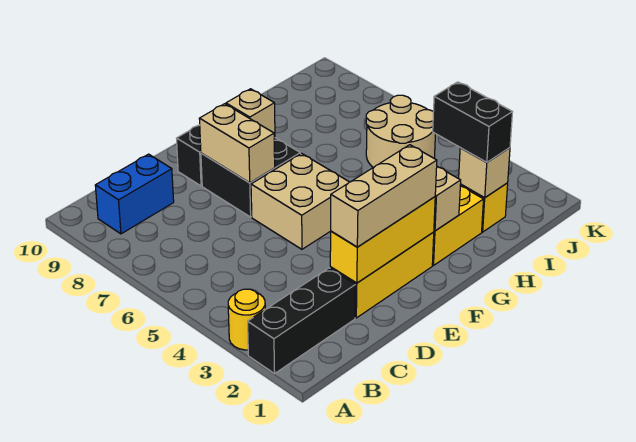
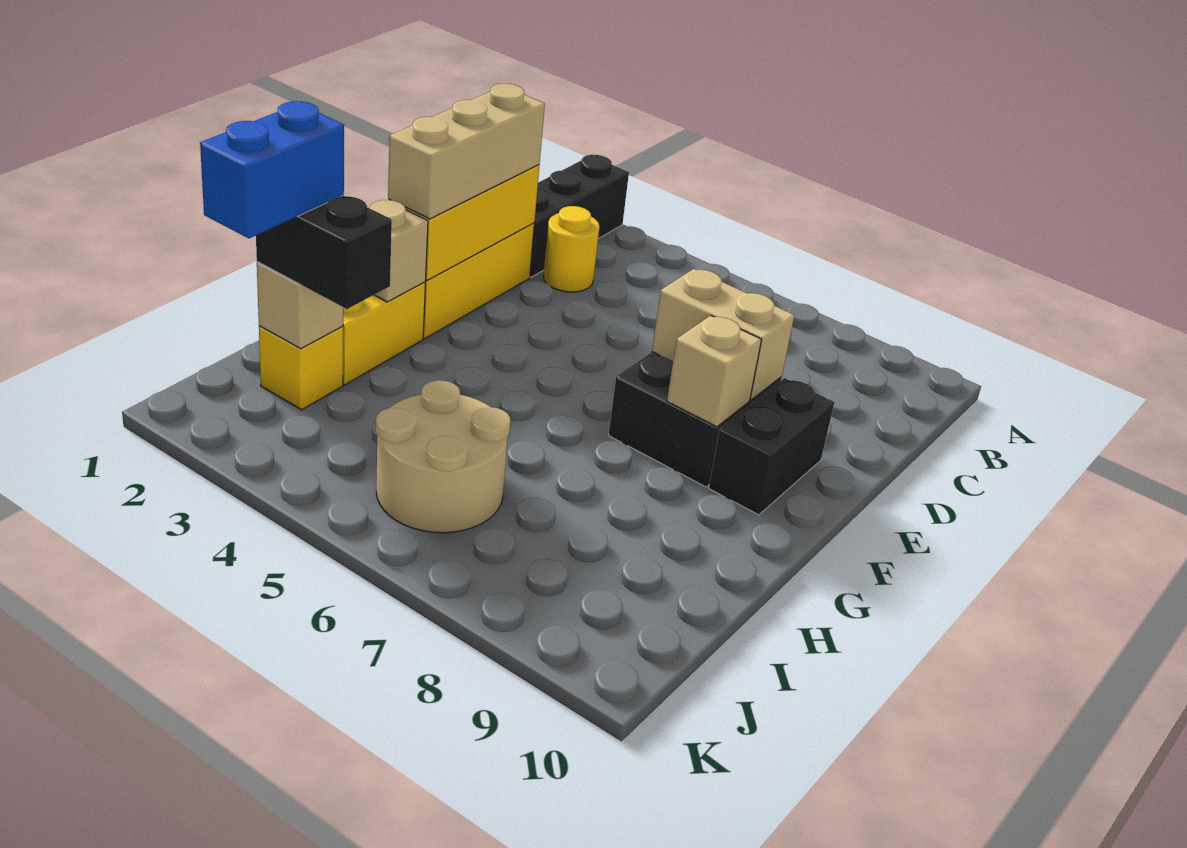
yellow round brick A3 level 1 -> yellow round brick C3 level 1
blue brick B9:C9 level 1 -> blue brick I2:J2 level 4
tan brick E5:F6 level 1 -> none

